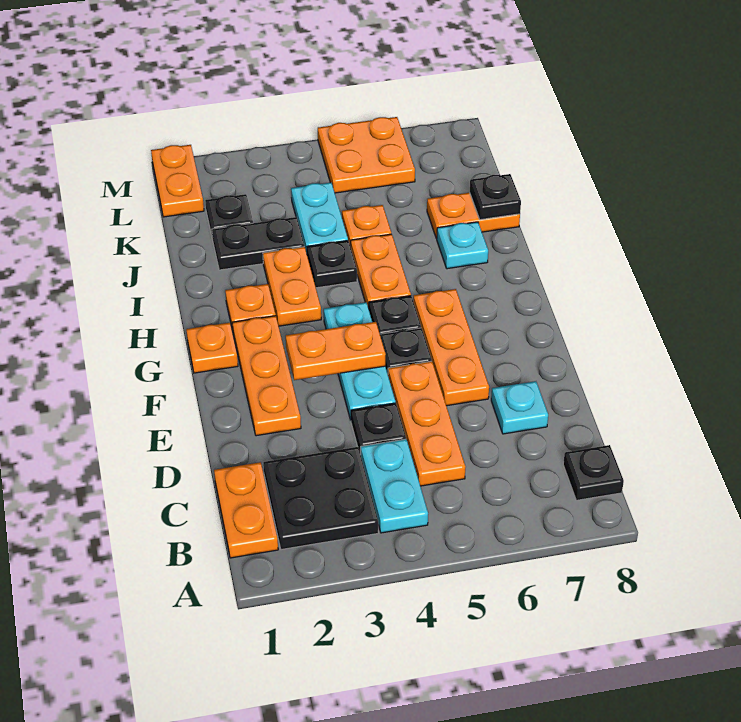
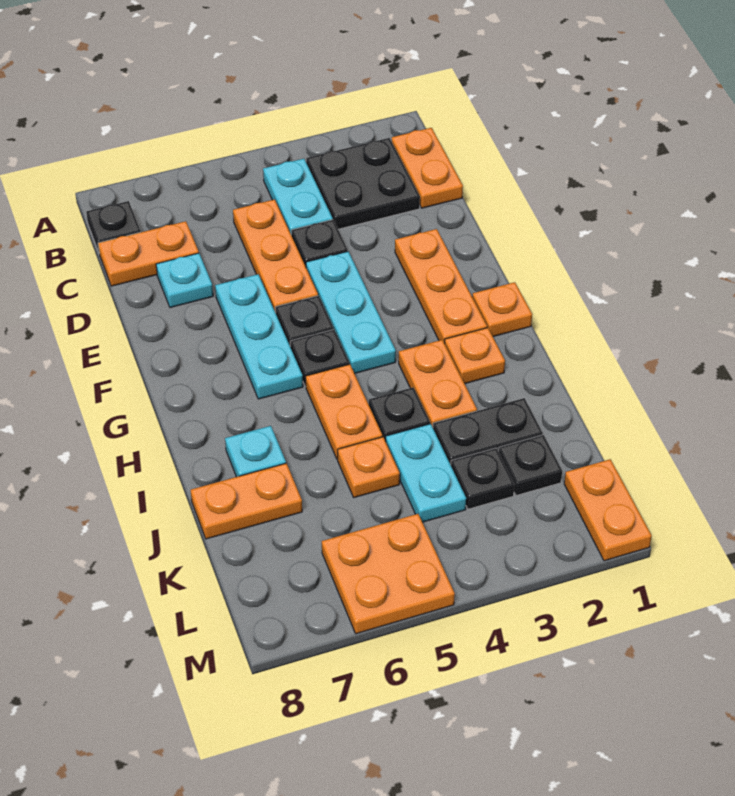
orange plate E6:G6 level 1 -> cyan plate E6:G6 level 1
orange plate F3:F4 level 2 -> orange plate C7:C8 level 1
black plate J8 level 2 -> black plate K3 level 1

